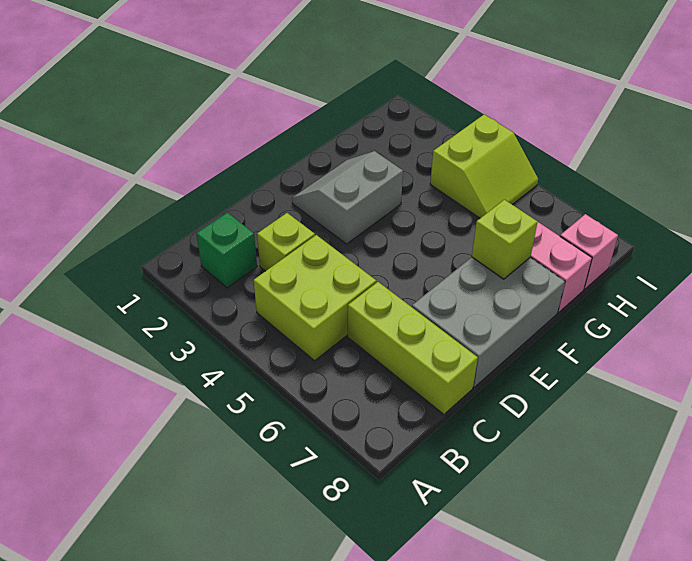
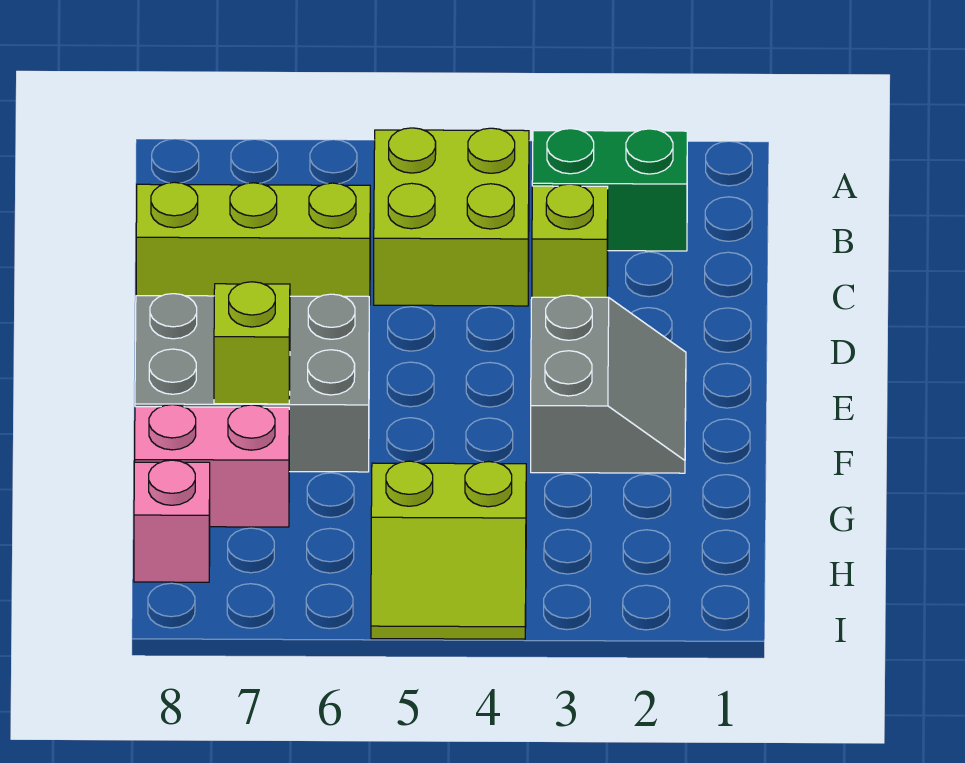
green brick B2 level 1 -> green brick B2:B3 level 1
grey brick D7:F8 level 1 -> grey brick E6:F8 level 1
lime slope H4:I5 level 1 top 4 -> lime slope H4:I5 level 1 top H

